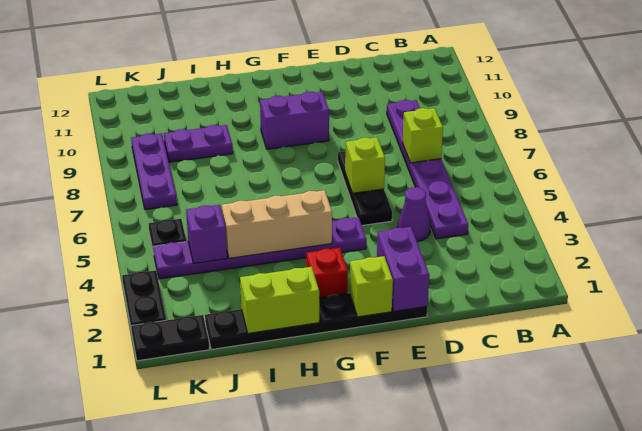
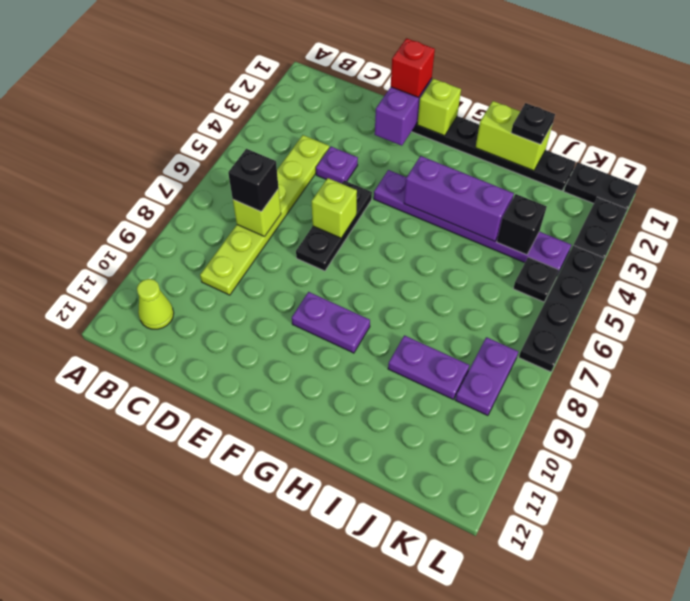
none -> lime cone B11 level 1
purple plate C4:C9 level 1 -> lime plate C4:C9 level 1
none -> black brick C7 level 3
purple cone D4 level 1 -> purple plate D4 level 1
purple brick F9:G9 level 1 -> purple plate F9:G9 level 1
red brick G2 level 1 -> red brick E1 level 3
tan brick G4:I4 level 2 -> purple brick G4:I4 level 2
none -> black plate I1 level 3
purple brick J4 level 2 -> black brick J4 level 2
purple plate K7:K9 level 1 -> purple plate K8:K9 level 1
none -> black plate L4:L7 level 1

